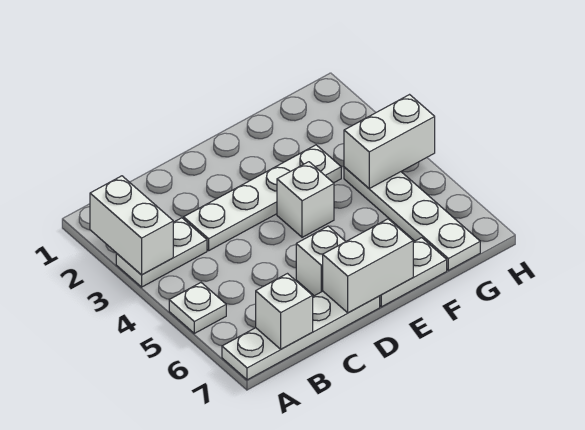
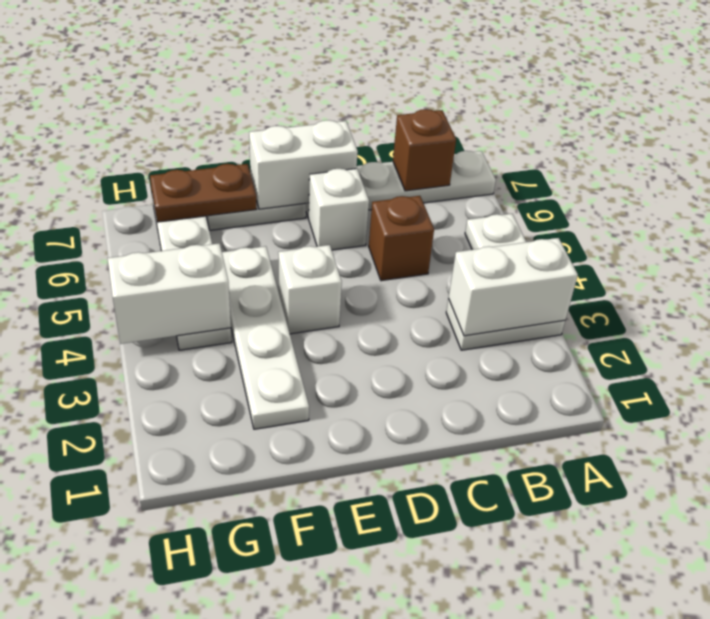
white brick A2:A3 level 2 -> white brick A3:B3 level 2
white brick B7 level 2 -> brown brick B7 level 2
white plate C3:F3 level 1 -> white plate F2:F5 level 1
none -> brown brick C5 level 1
none -> brown plate F7:G7 level 2

